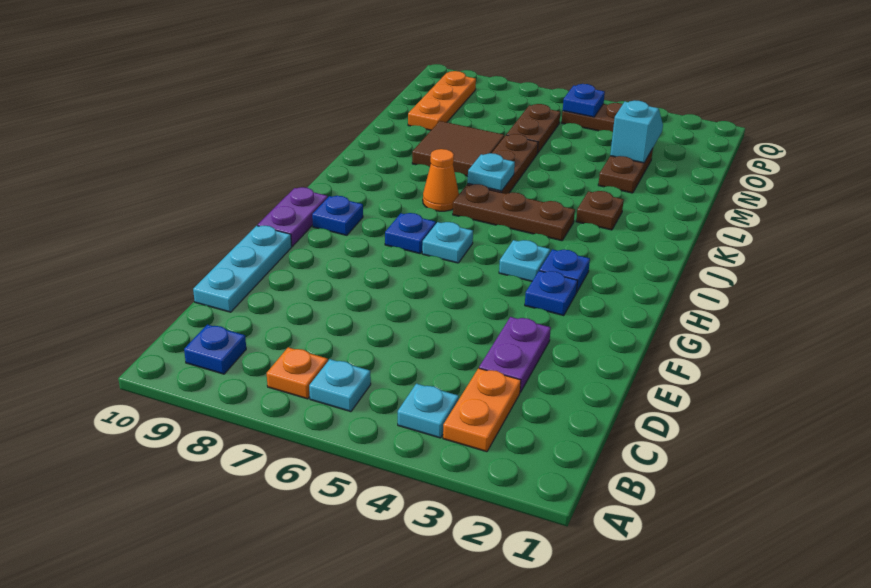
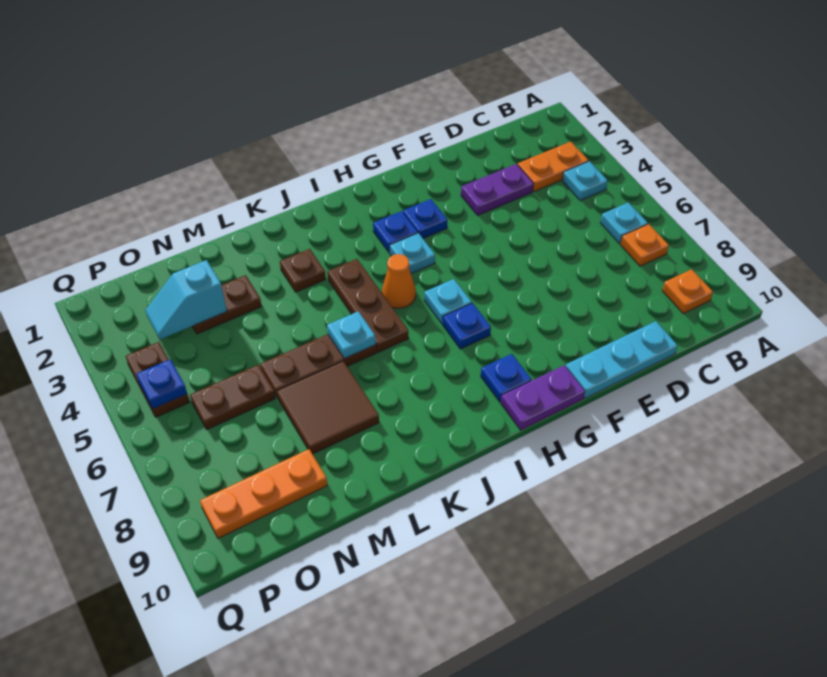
blue plate B9 level 1 -> orange plate B9 level 1
orange cone J7 level 1 -> orange cone I5 level 1

